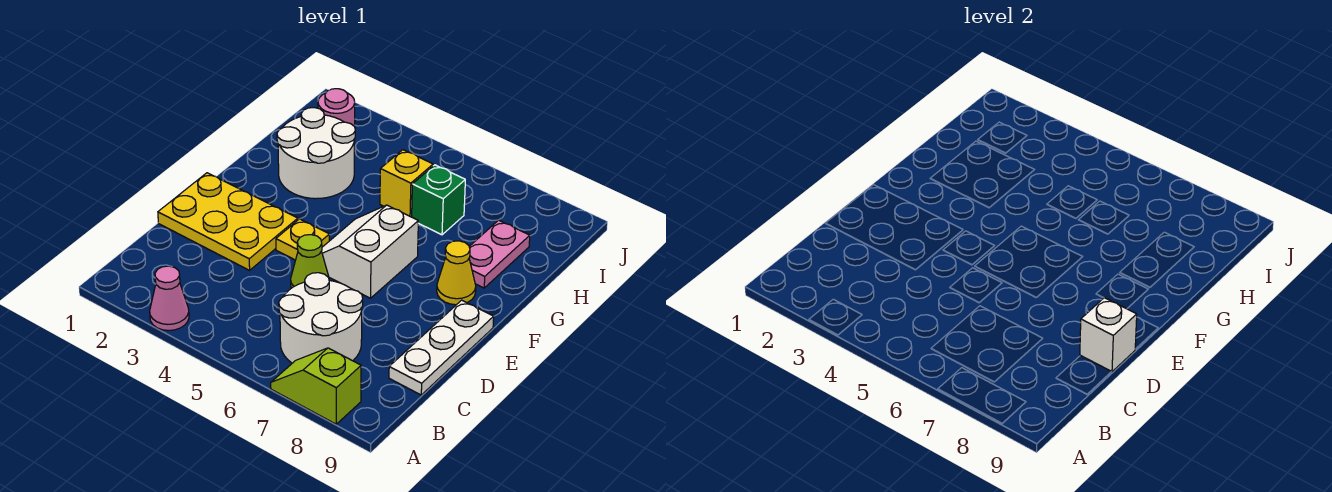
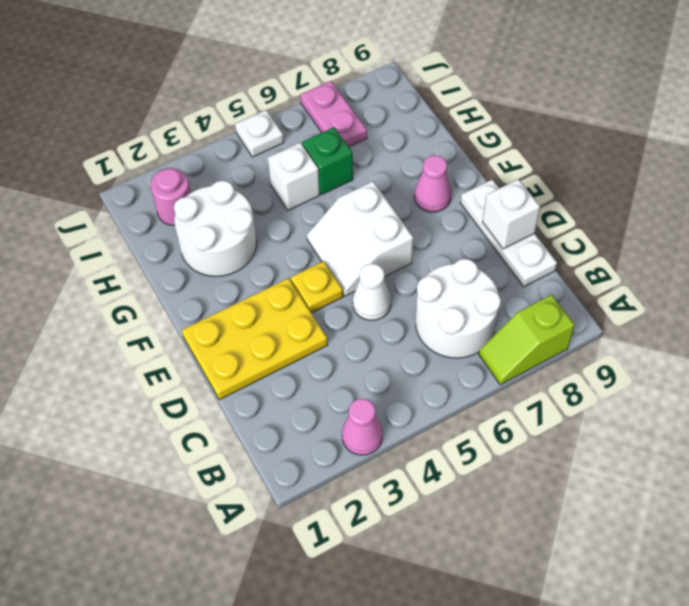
lime cone D5 level 1 -> white cone D5 level 1
yellow cone F8 level 1 -> pink cone F8 level 1
pink plate G8:H8 level 1 -> pink plate I7:J7 level 1
yellow brick H5 level 1 -> white brick H5 level 1
none -> white plate J5 level 1

